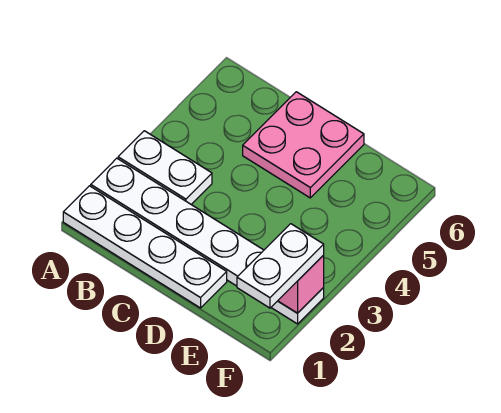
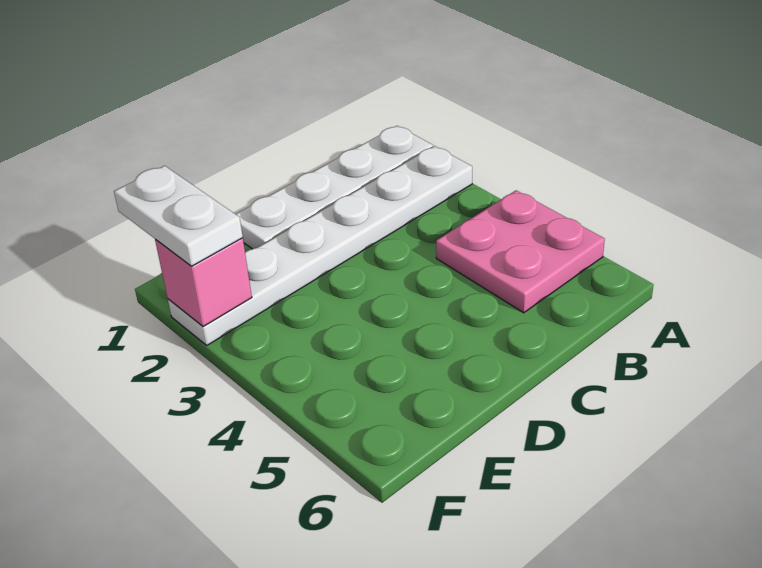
white plate A3:B3 level 1 -> none
pink plate C5:D6 level 1 -> pink plate A4:B5 level 1

